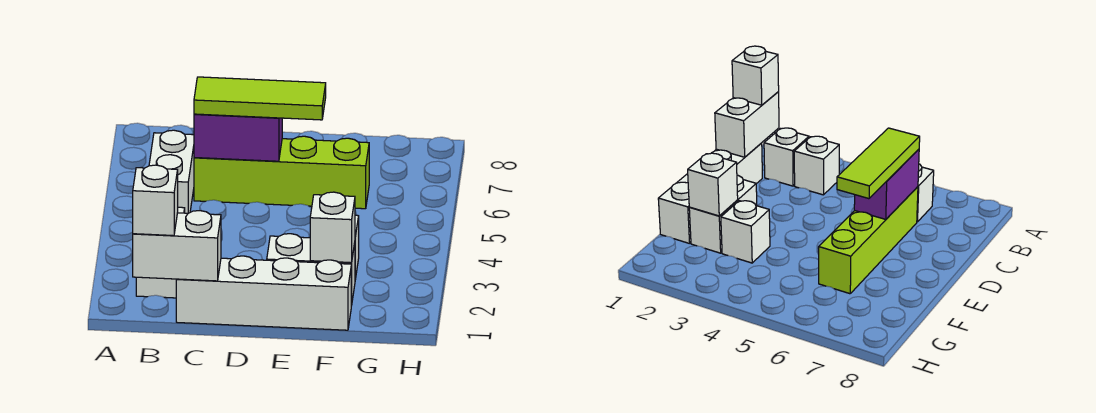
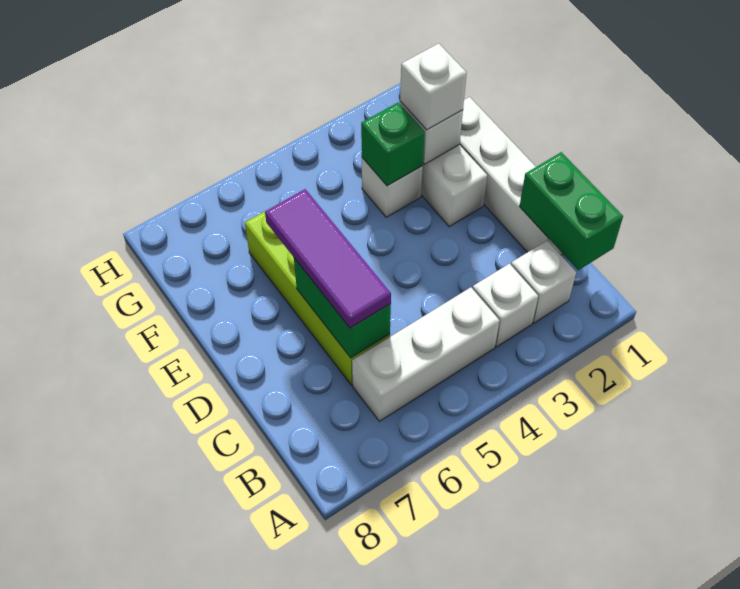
white brick B1:C1 level 2 -> green brick B1:C1 level 2
white brick B1 level 3 -> white brick F2 level 3
white brick B5:B6 level 1 -> white brick B4:B6 level 1
purple brick C6:D6 level 2 -> green brick C6:D6 level 2
lime tile C6:E6 level 3 -> purple tile C6:E6 level 3
none -> green brick F3 level 2

